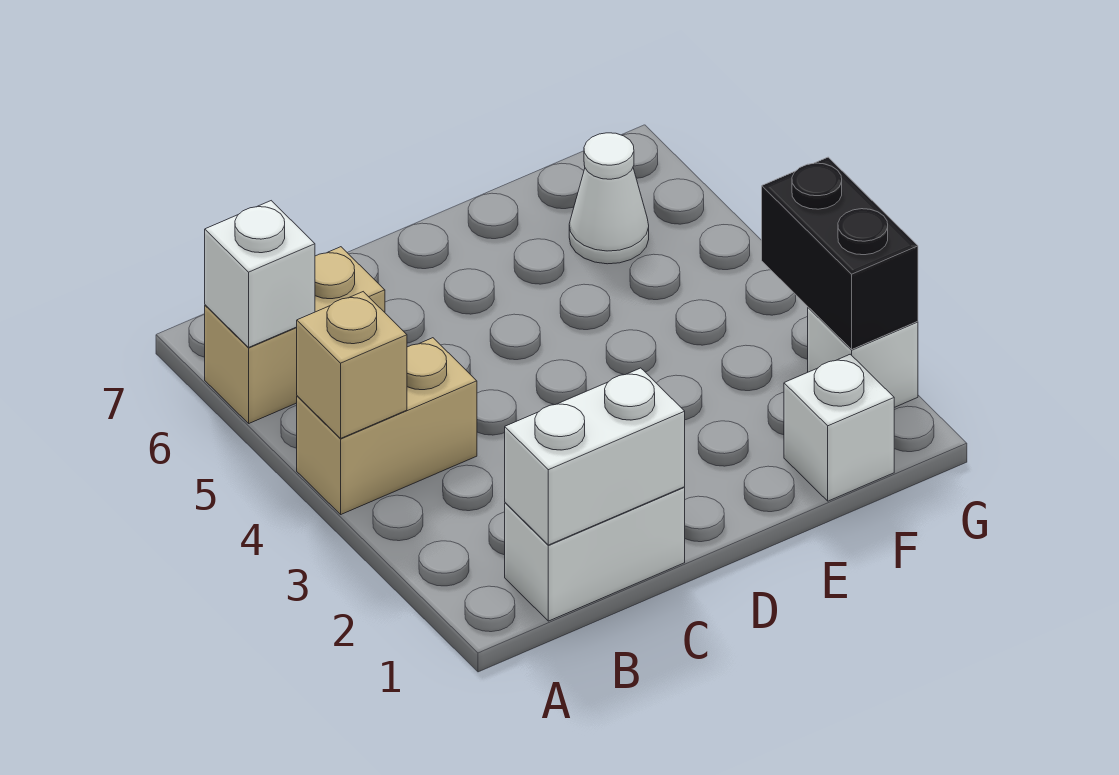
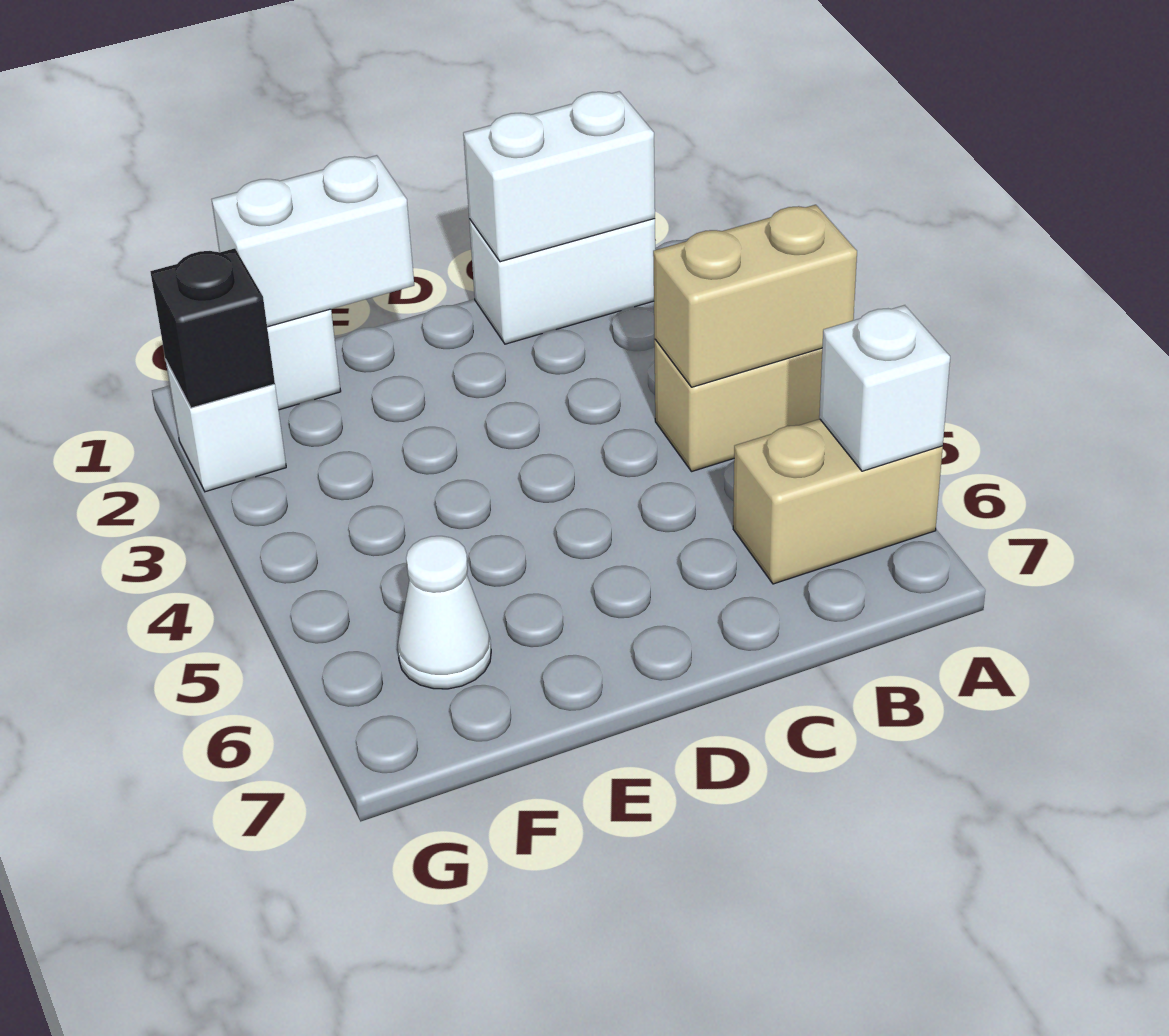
tan brick A4 level 2 -> tan brick A4:B4 level 2
none -> white brick E1:F1 level 2
black brick G2:G3 level 2 -> black brick G2 level 2

